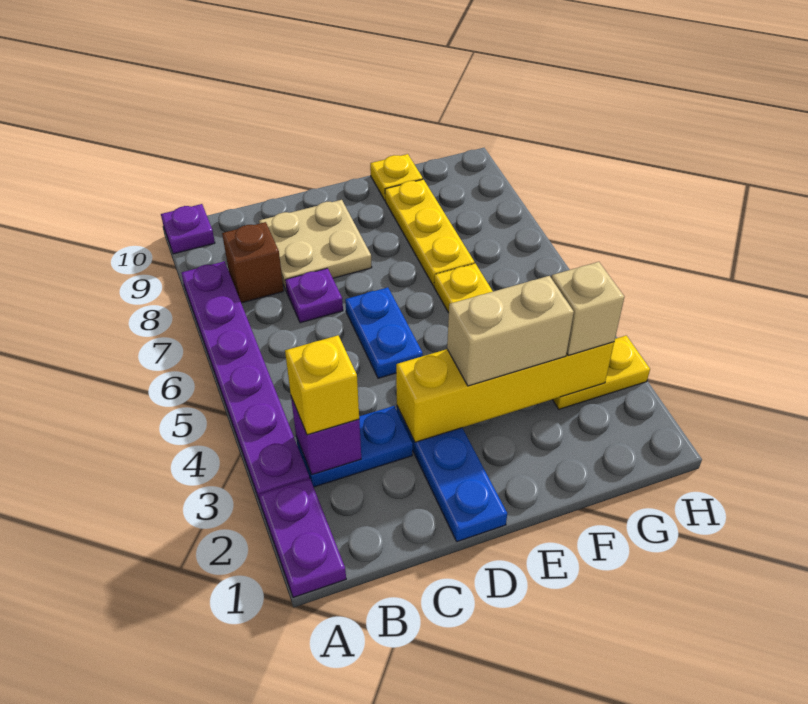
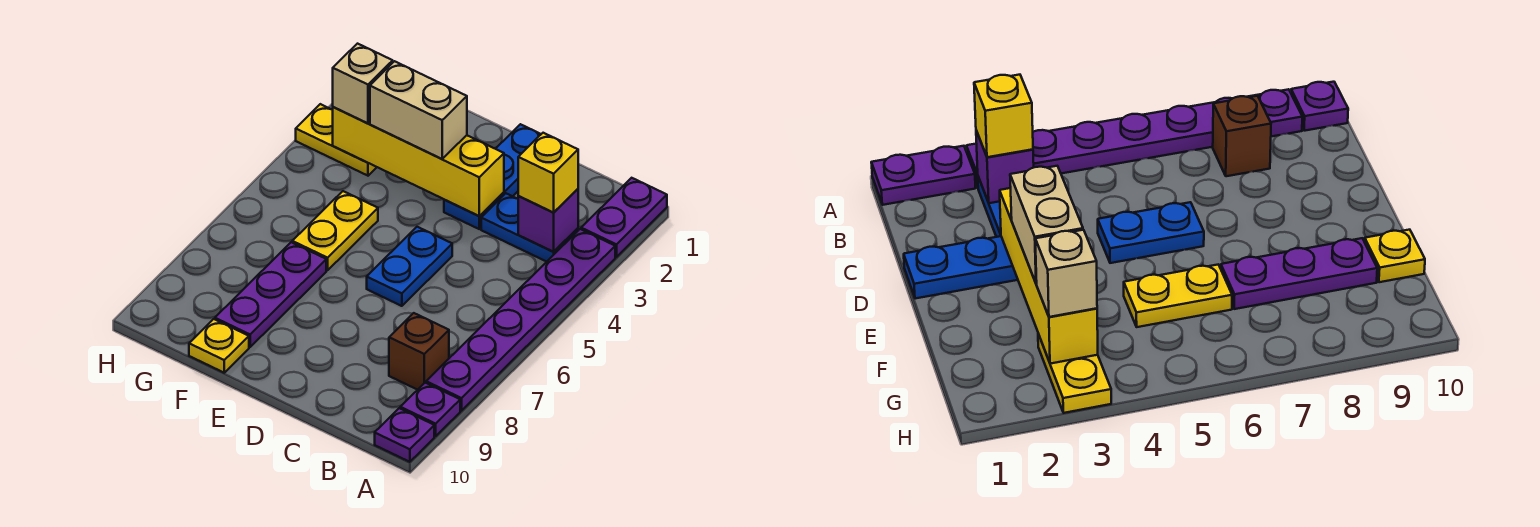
purple plate C7 level 1 -> purple plate A9 level 1
tan plate C8:D9 level 1 -> none
yellow plate F7:F9 level 1 -> purple plate F7:F9 level 1

